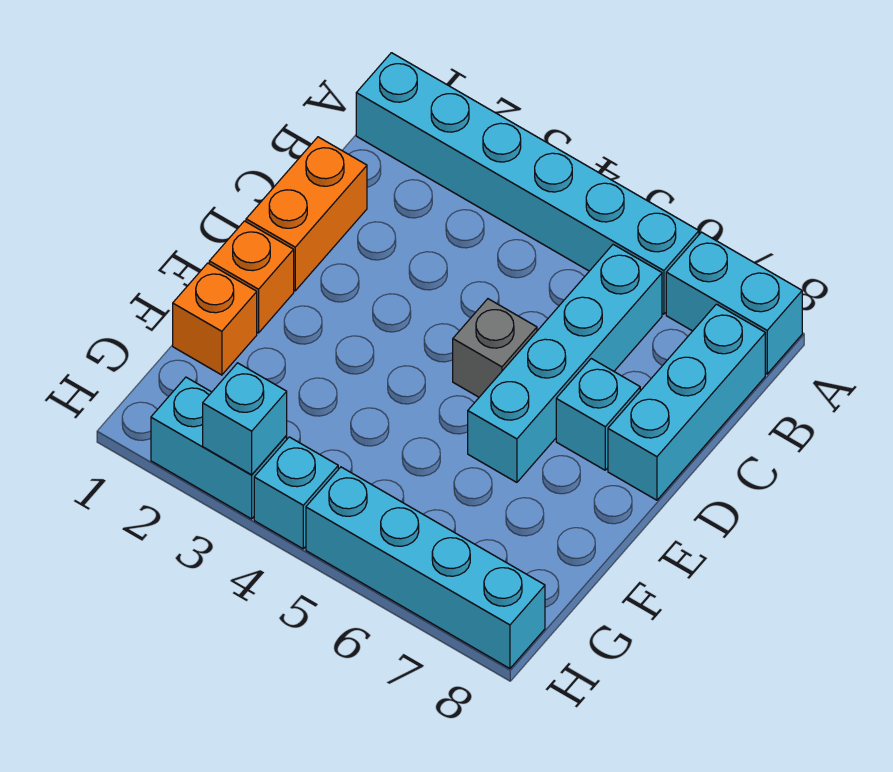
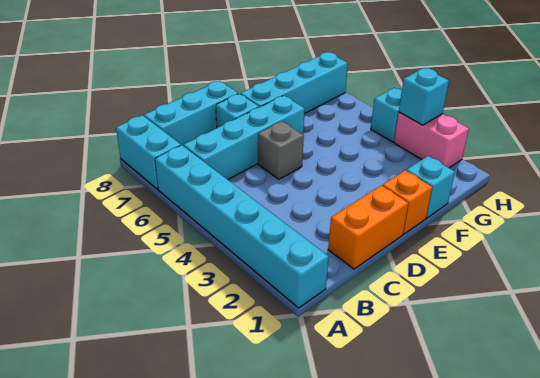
orange brick F1 level 1 -> cyan brick F1 level 1
cyan brick H2:H3 level 1 -> pink brick H2:H3 level 1
cyan brick H5:H8 level 1 -> cyan brick E7:H7 level 1

